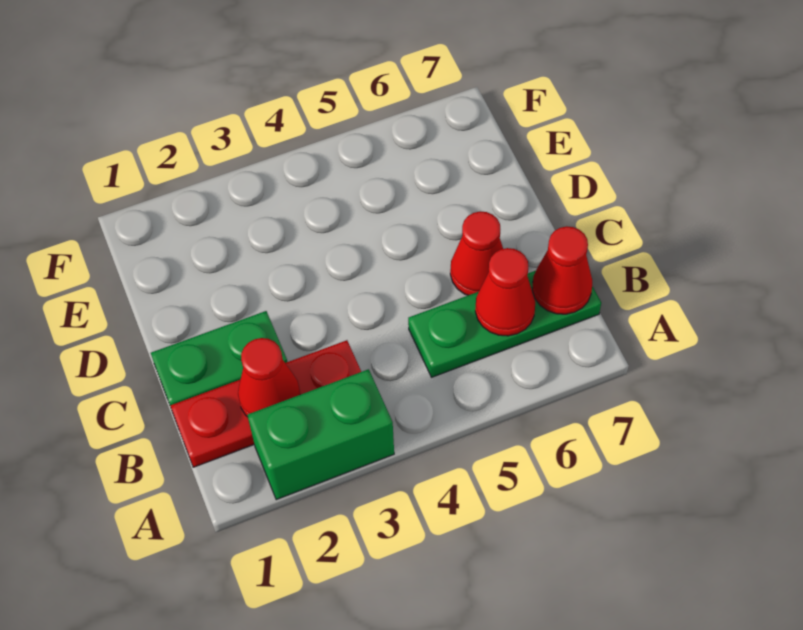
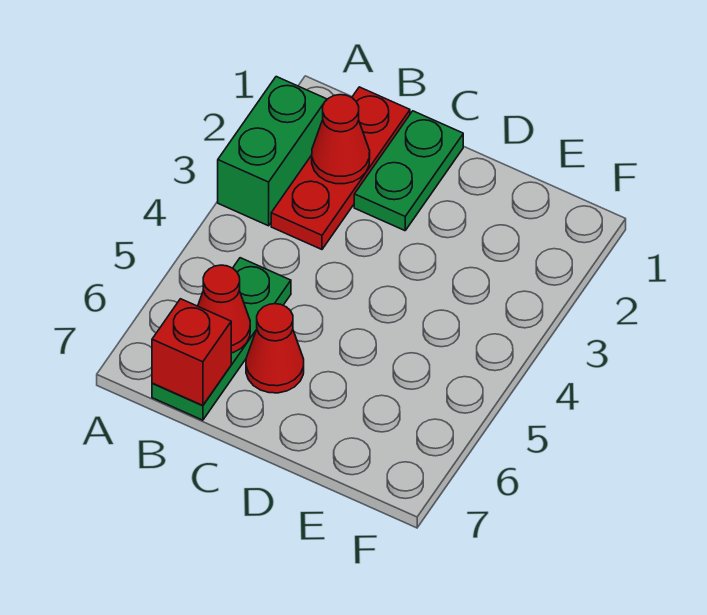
red cone B7 level 2 -> red brick B7 level 2

